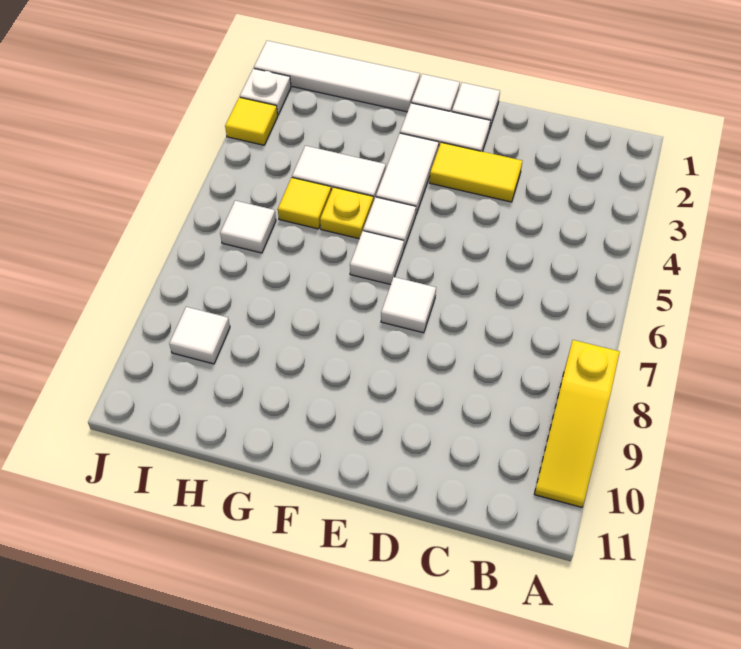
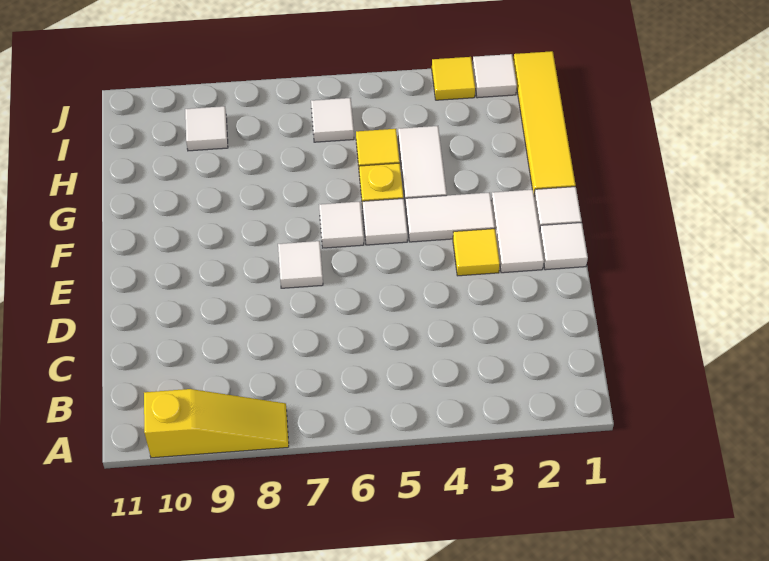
yellow slope A8:A10 level 1 top 8 -> yellow slope A8:A10 level 1 top 10
yellow tile D3:E3 level 1 -> yellow tile E3 level 1
white tile G1:J1 level 1 -> yellow tile G1:J1 level 1
white plate J2 level 1 -> white tile J2 level 1

